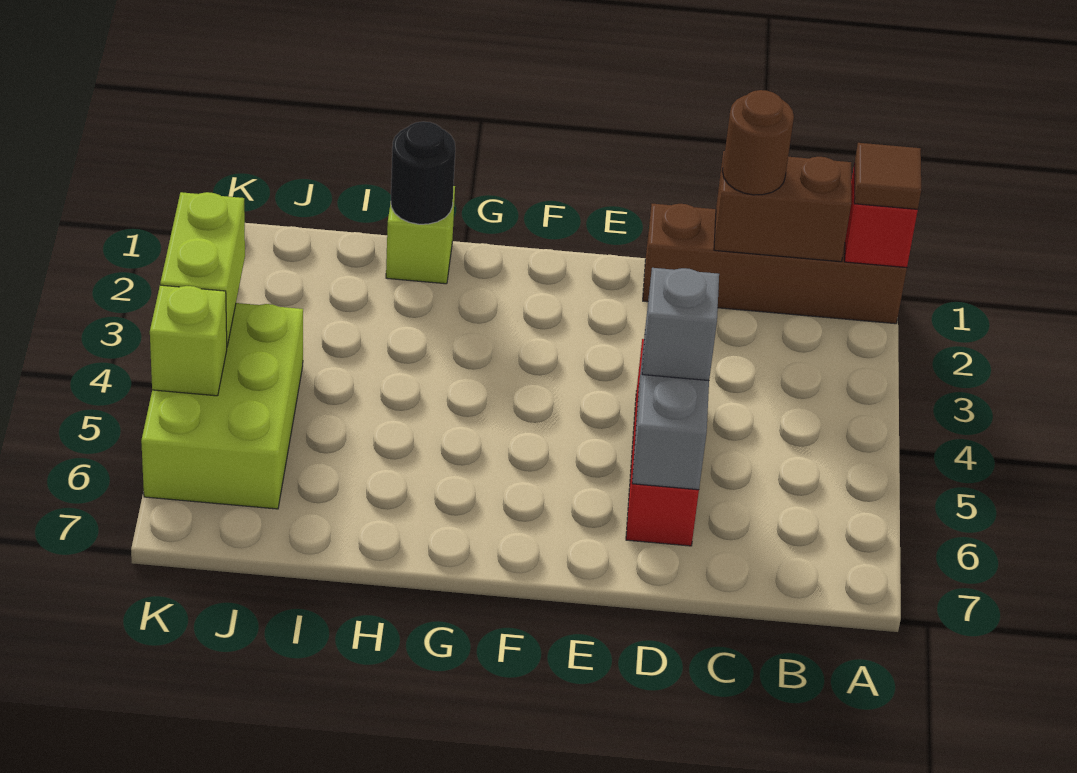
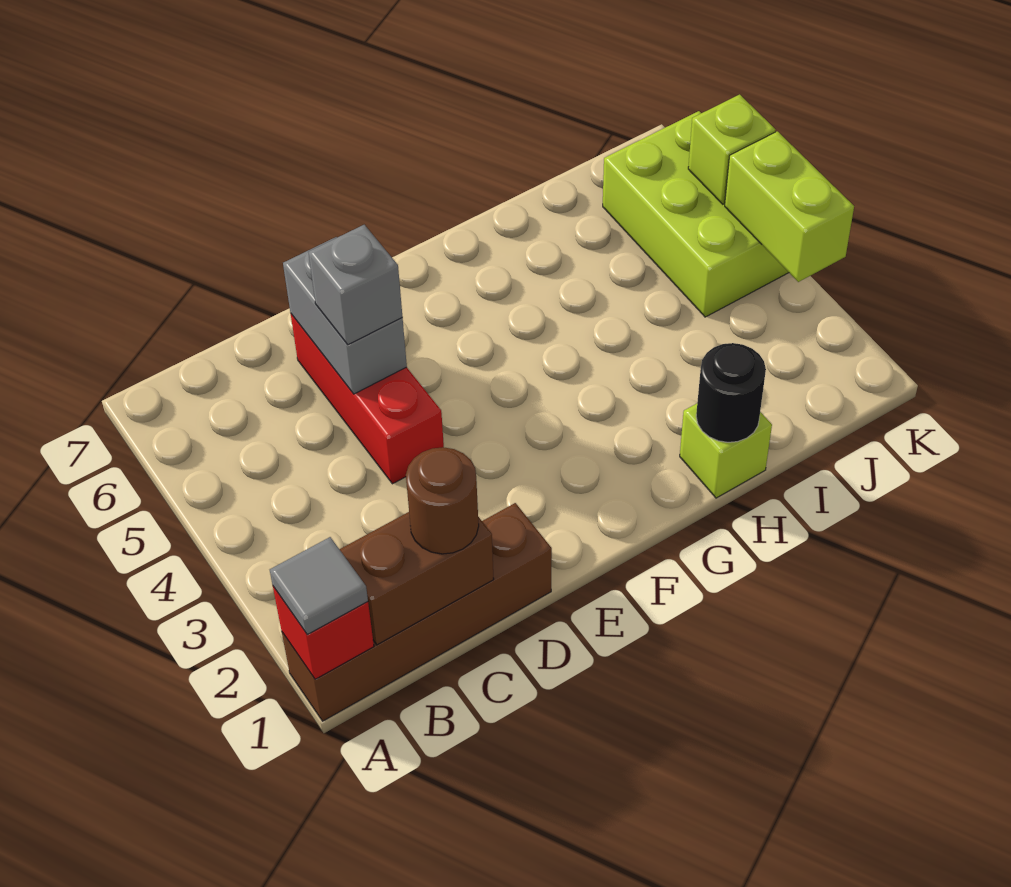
brown tile A1 level 3 -> grey tile A1 level 3

